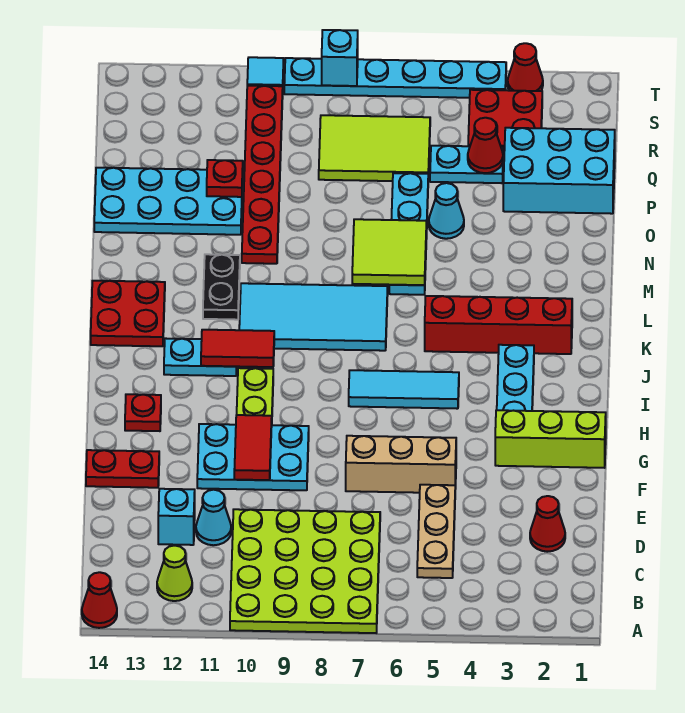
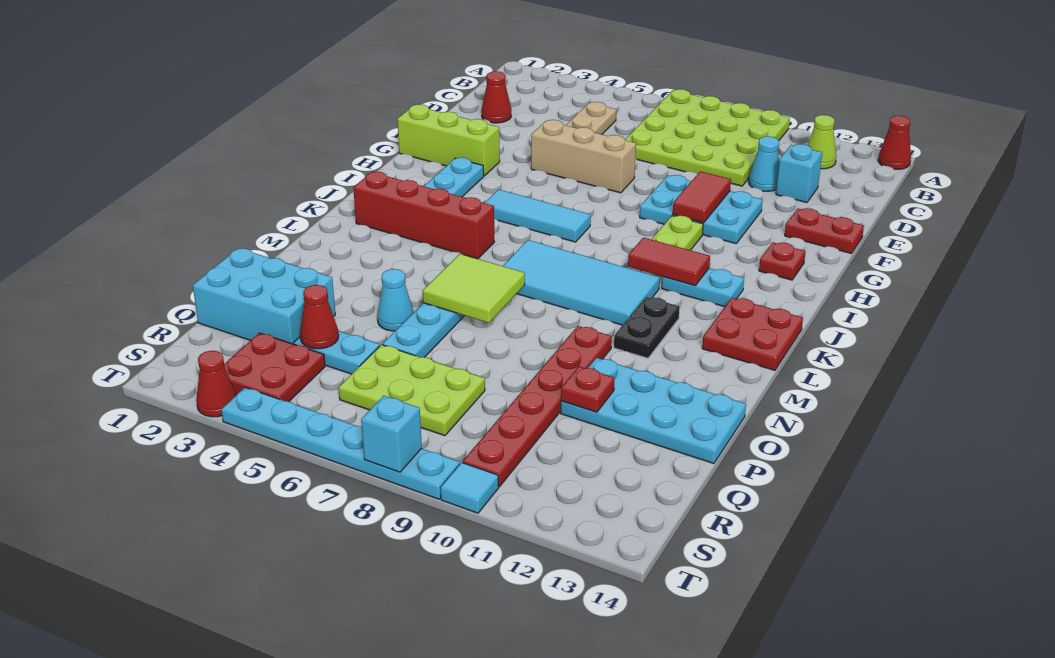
lime tile Q6:R8 level 1 -> lime plate Q6:R8 level 1

